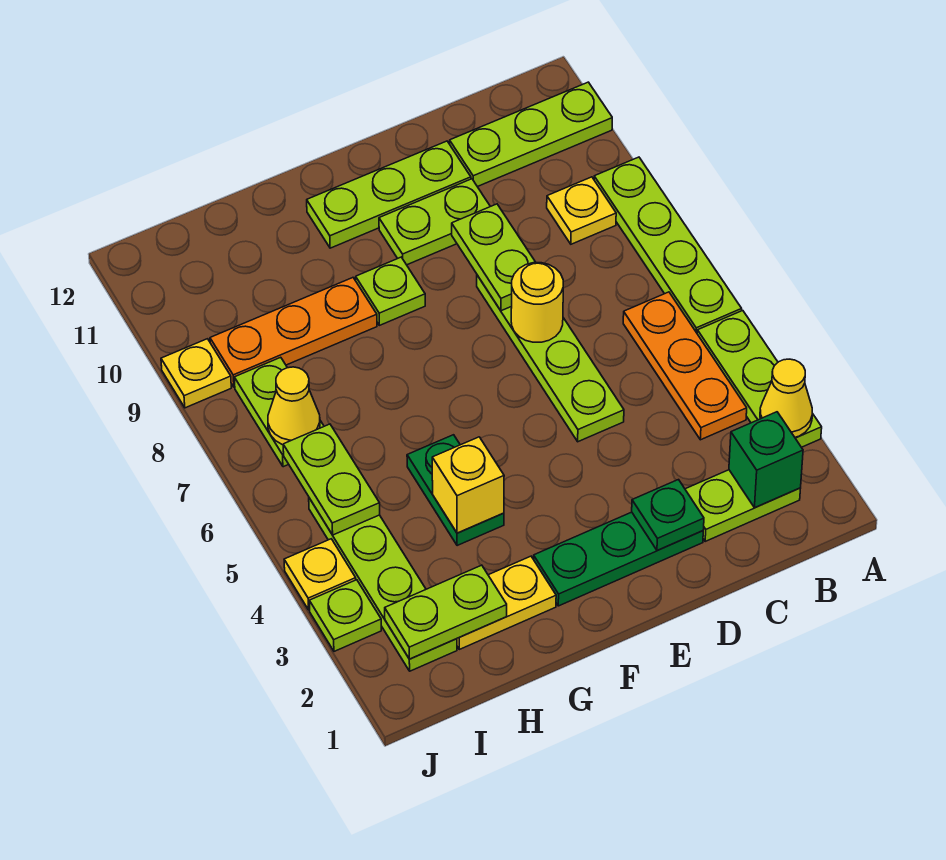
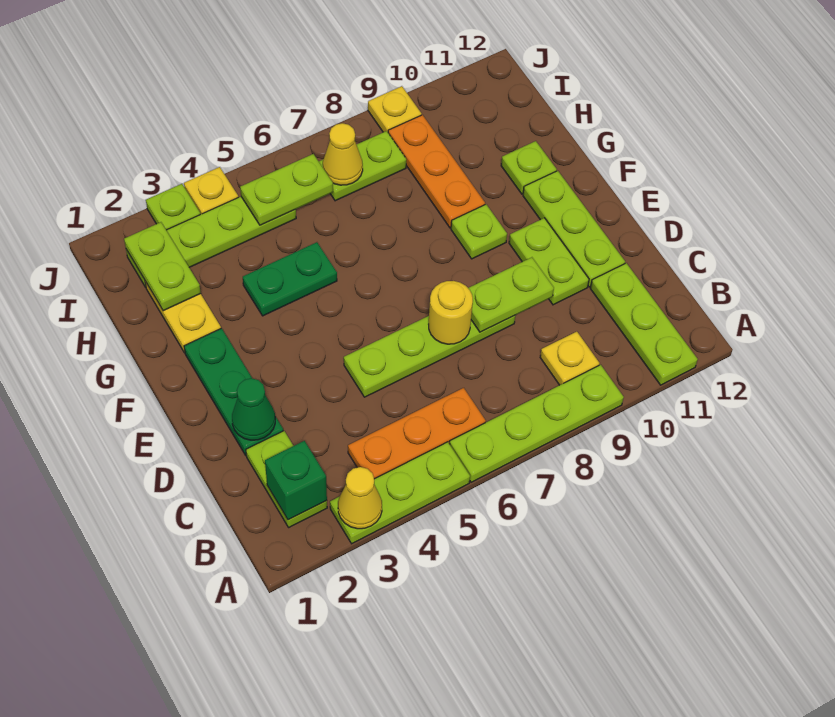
green plate D2 level 2 -> green cone D2 level 2
yellow brick G4 level 2 -> none
none -> lime plate G11 level 1

